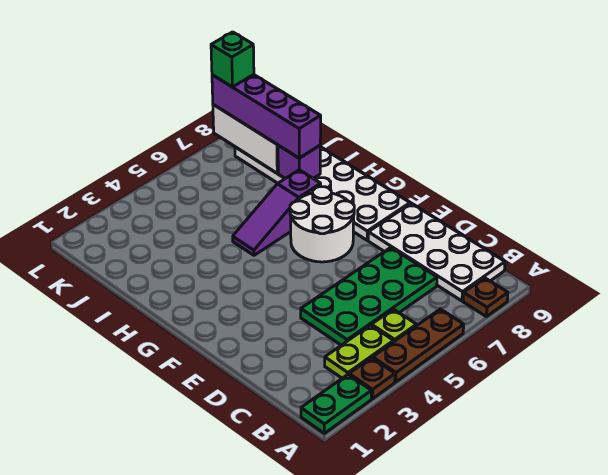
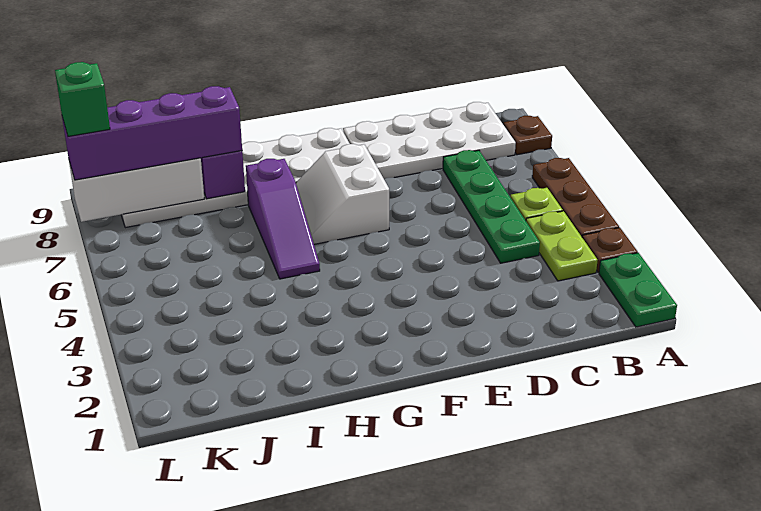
green plate C4:D7 level 1 -> green plate C4:C7 level 1
white round brick F6:G7 level 1 -> white slope F6:G7 level 1 top F

